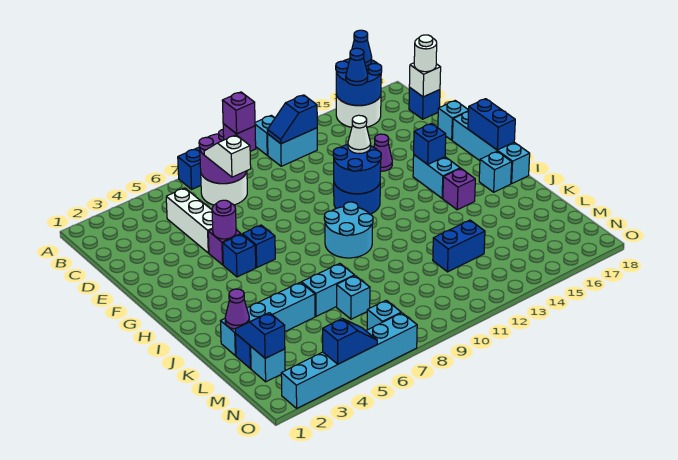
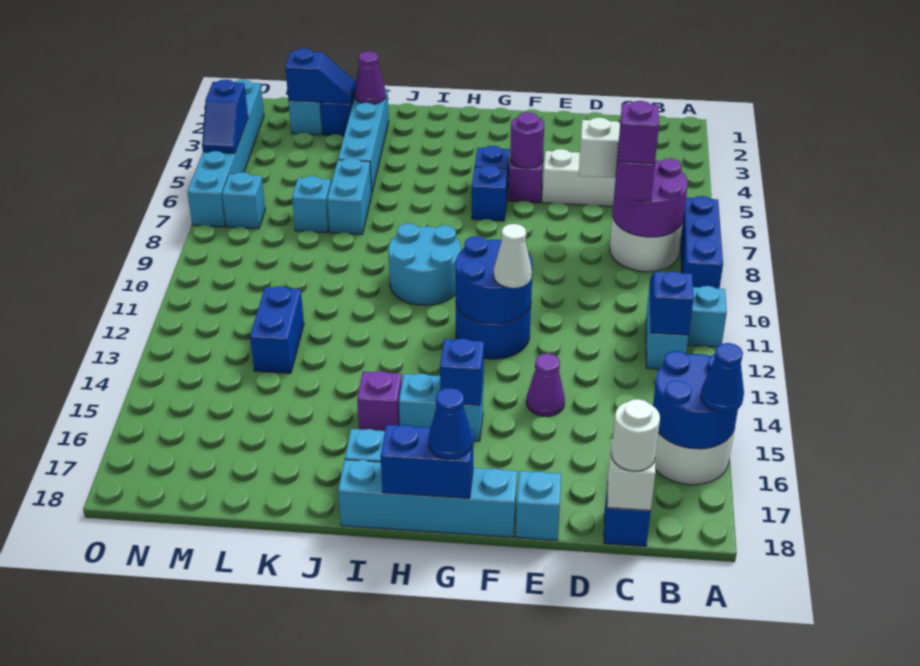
blue cone B15 level 3 -> blue cone G18 level 3

